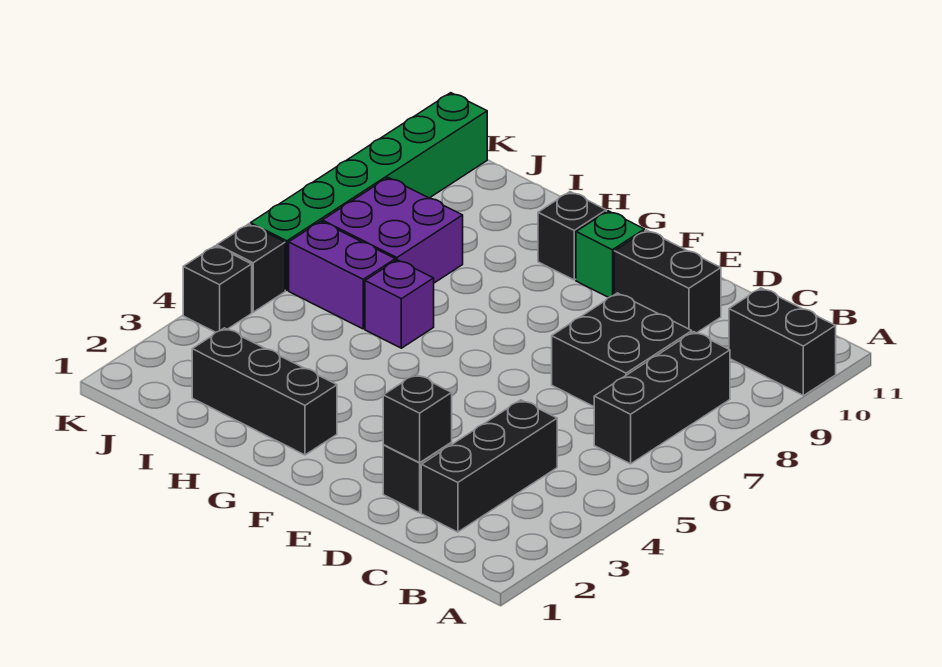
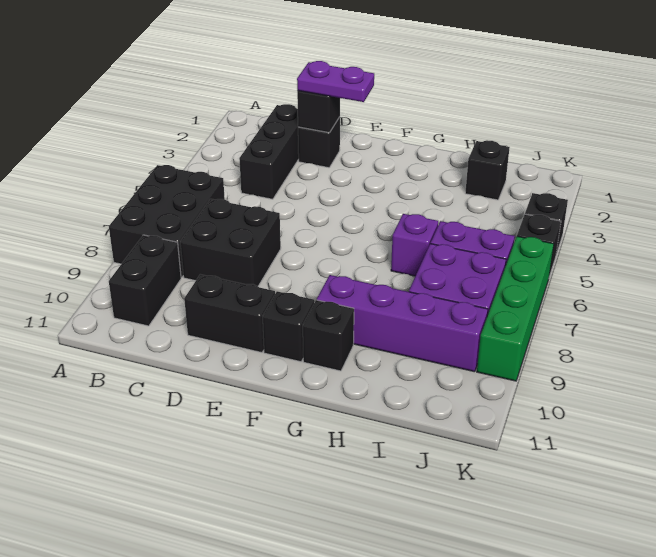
black brick A10:B10 level 1 -> black brick B9:B10 level 1
black brick B6:B8 level 1 -> black brick A6:B8 level 1
none -> purple plate D2:E2 level 3
green brick F10 level 1 -> black brick F10 level 1
black brick G2:I2 level 1 -> black brick I2 level 1
none -> purple brick G9:J9 level 1
green brick K6:K11 level 1 -> green brick K6:K9 level 1

